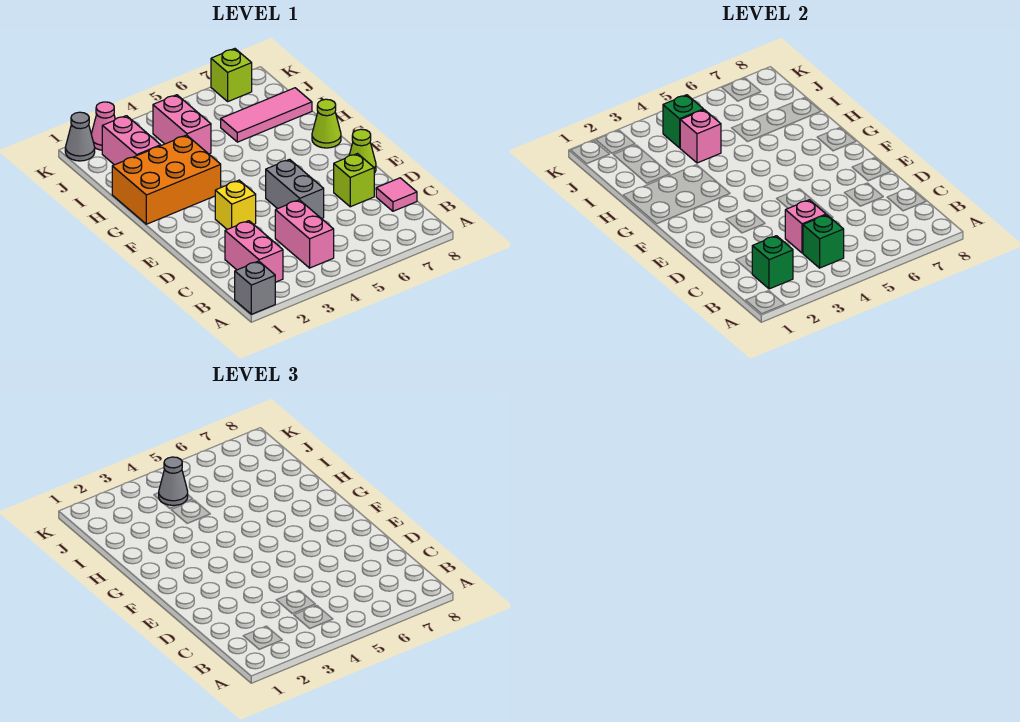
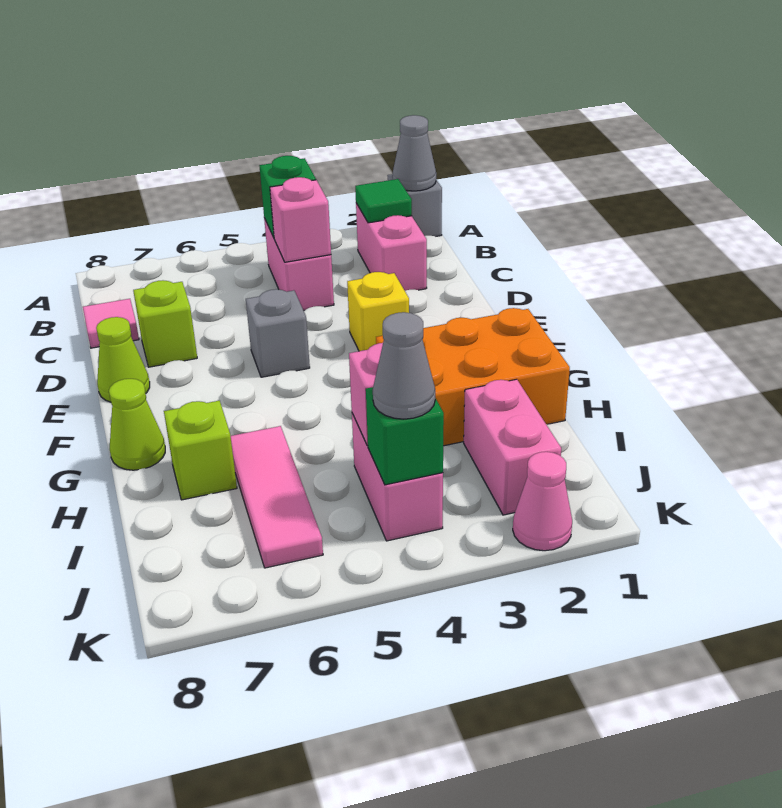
green brick B2 level 2 -> green tile B2 level 2
grey brick D5:E5 level 1 -> grey brick E5 level 1
pink tile I6:I8 level 1 -> pink tile H6:J6 level 1
grey cone K1 level 1 -> grey cone A1 level 2
lime brick K7 level 1 -> lime brick H7 level 1

